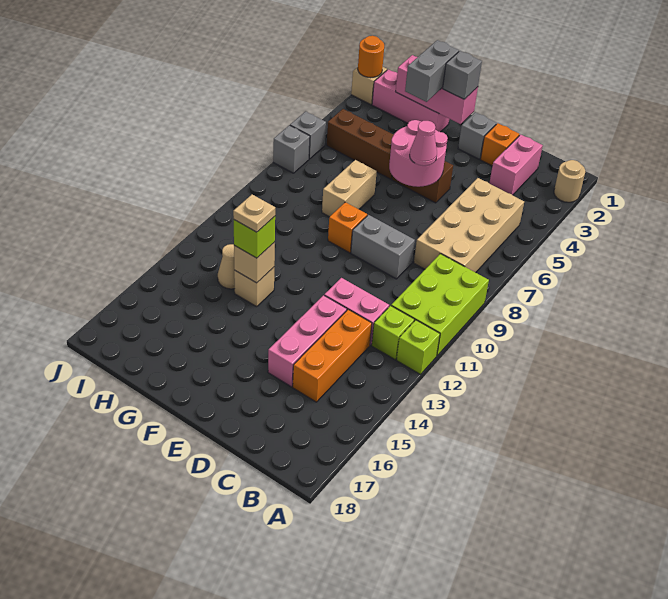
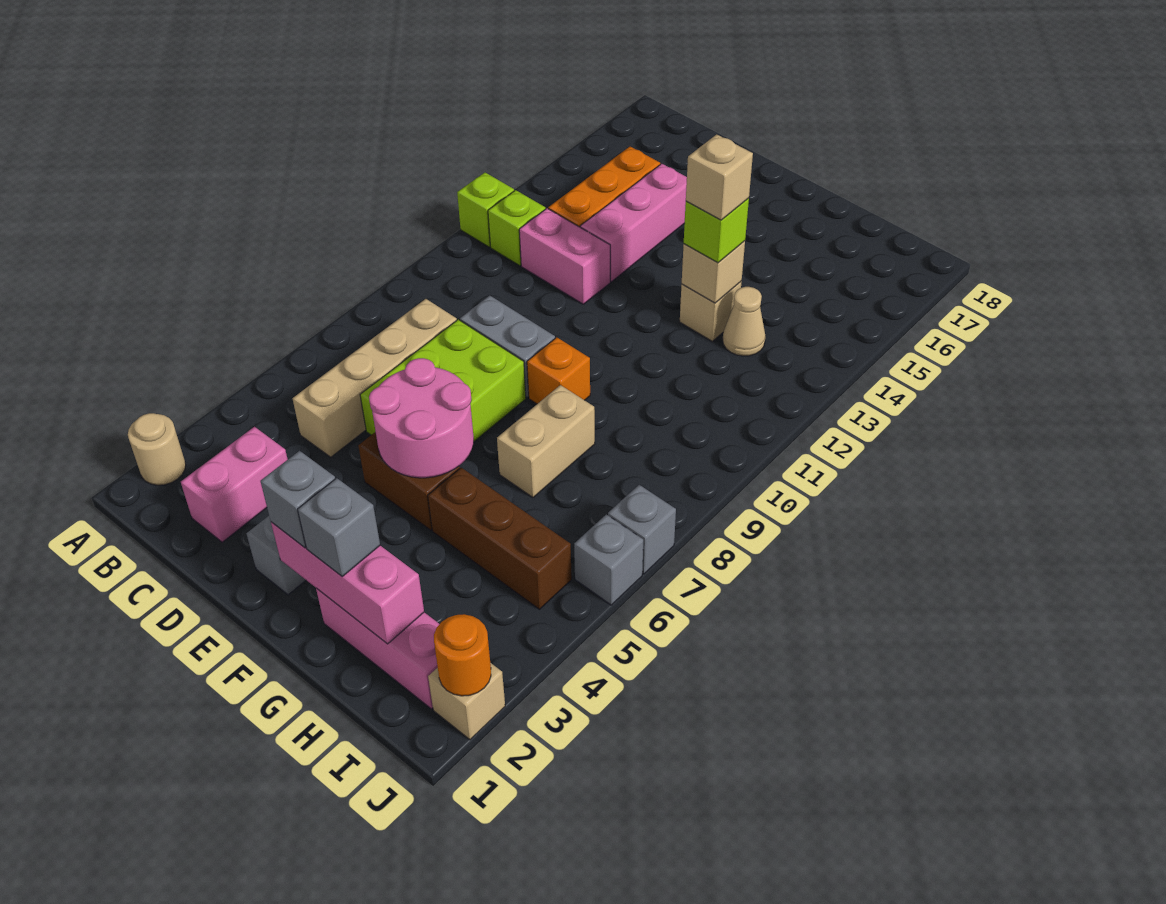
lime brick A9:B11 level 1 -> lime brick D6:E8 level 1
tan brick B5:C8 level 1 -> tan brick C5:C8 level 1
orange brick D2 level 1 -> none
pink cone E6 level 3 -> none
grey brick G2:G3 level 3 -> grey brick G2 level 3
tan plate G13 level 4 -> tan brick G13 level 4

